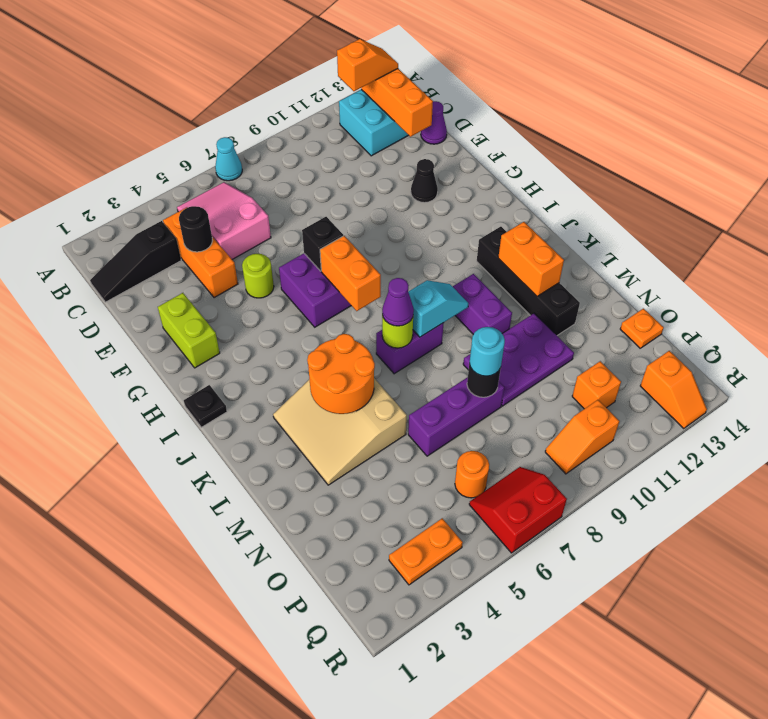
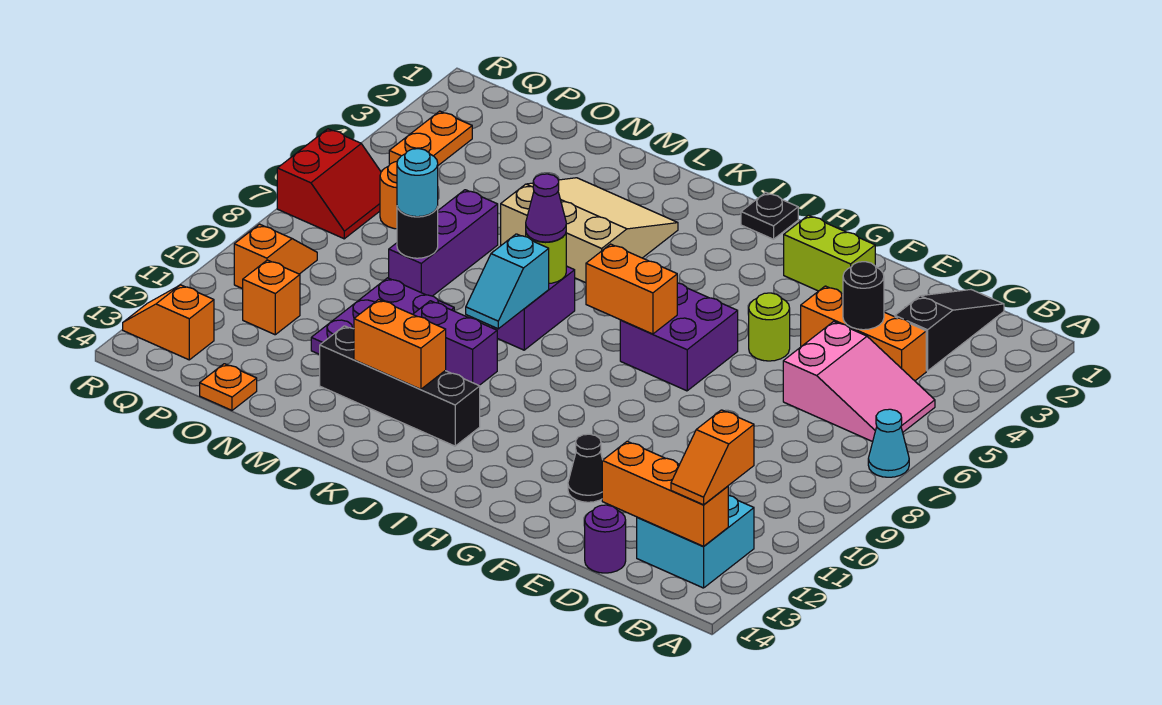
purple cone D14 level 1 -> purple round brick D14 level 1
black brick G7 level 2 -> none
orange round brick K4:L5 level 2 -> none

